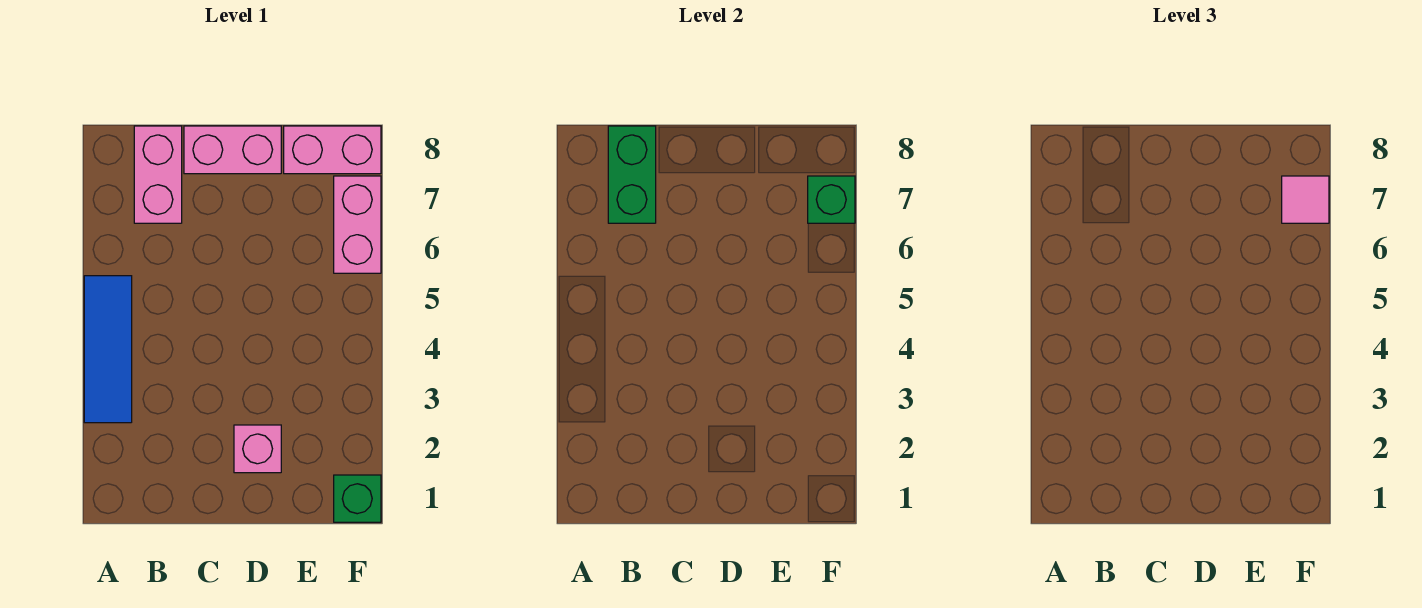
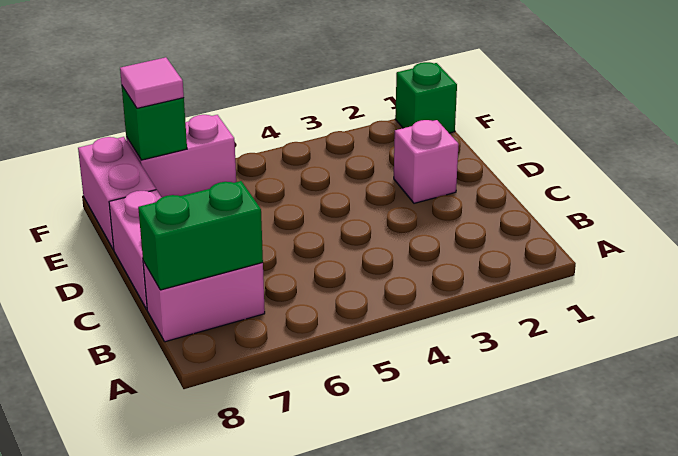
blue tile A3:A5 level 1 -> none

